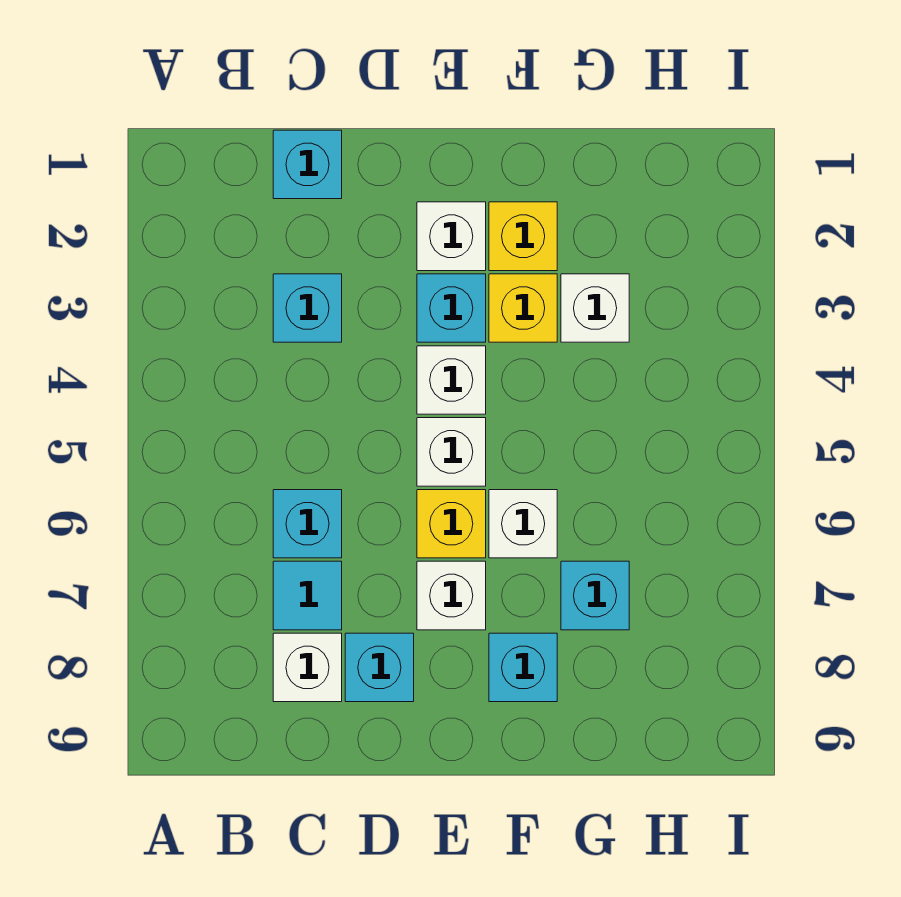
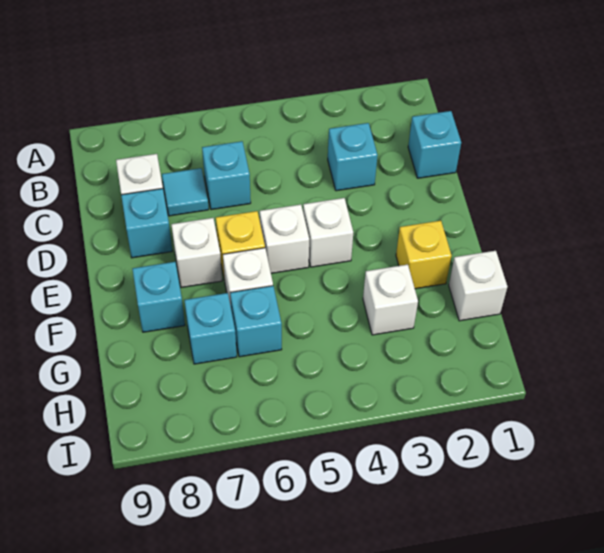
white brick E2 level 1 -> white brick G1 level 1
cyan brick E3 level 1 -> cyan brick G6 level 1
yellow brick F3 level 1 -> none

